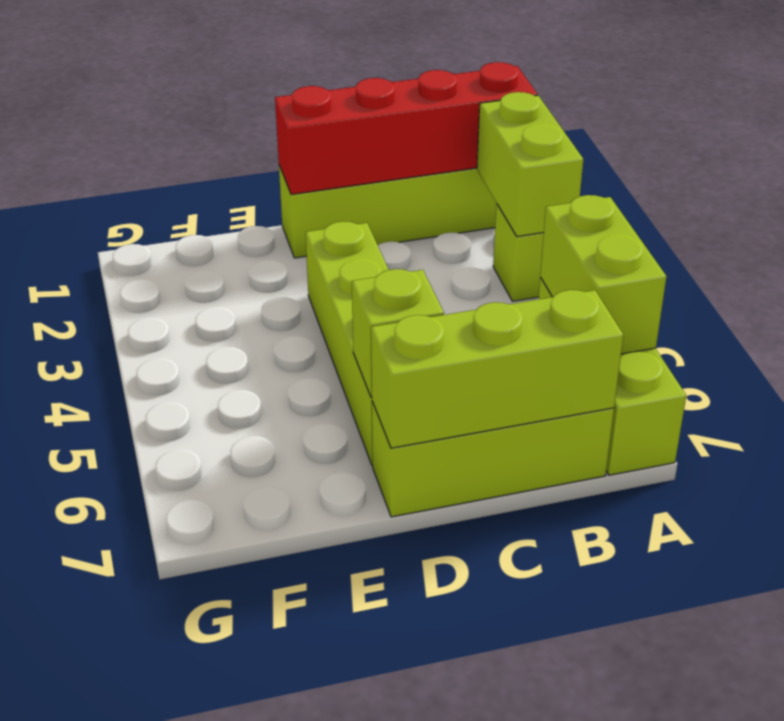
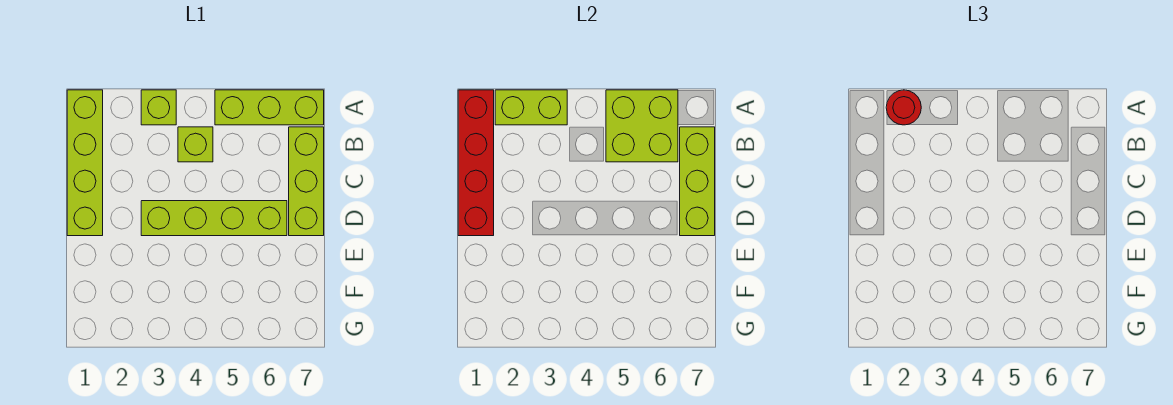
none -> red round brick A2 level 3
lime brick A5:A6 level 2 -> lime brick A5:B6 level 2
lime brick D6 level 2 -> lime brick B4 level 1

